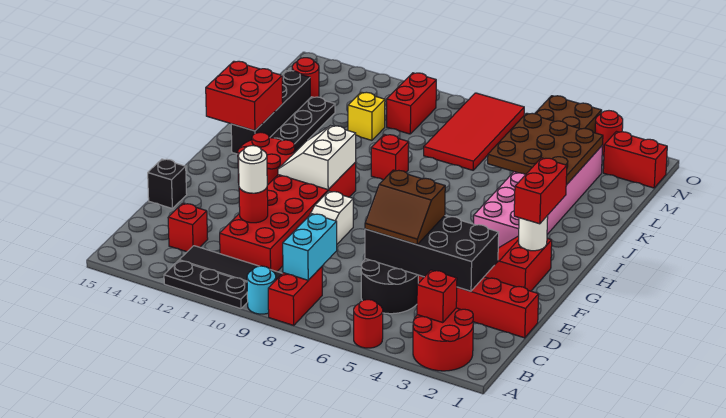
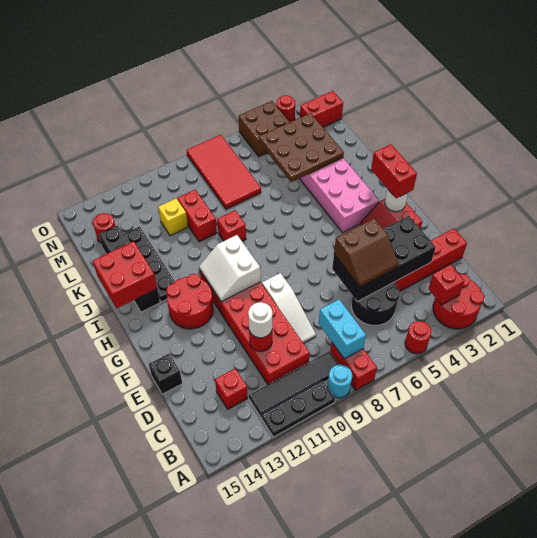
red brick M10:N10 level 1 -> red brick K10:L10 level 1

